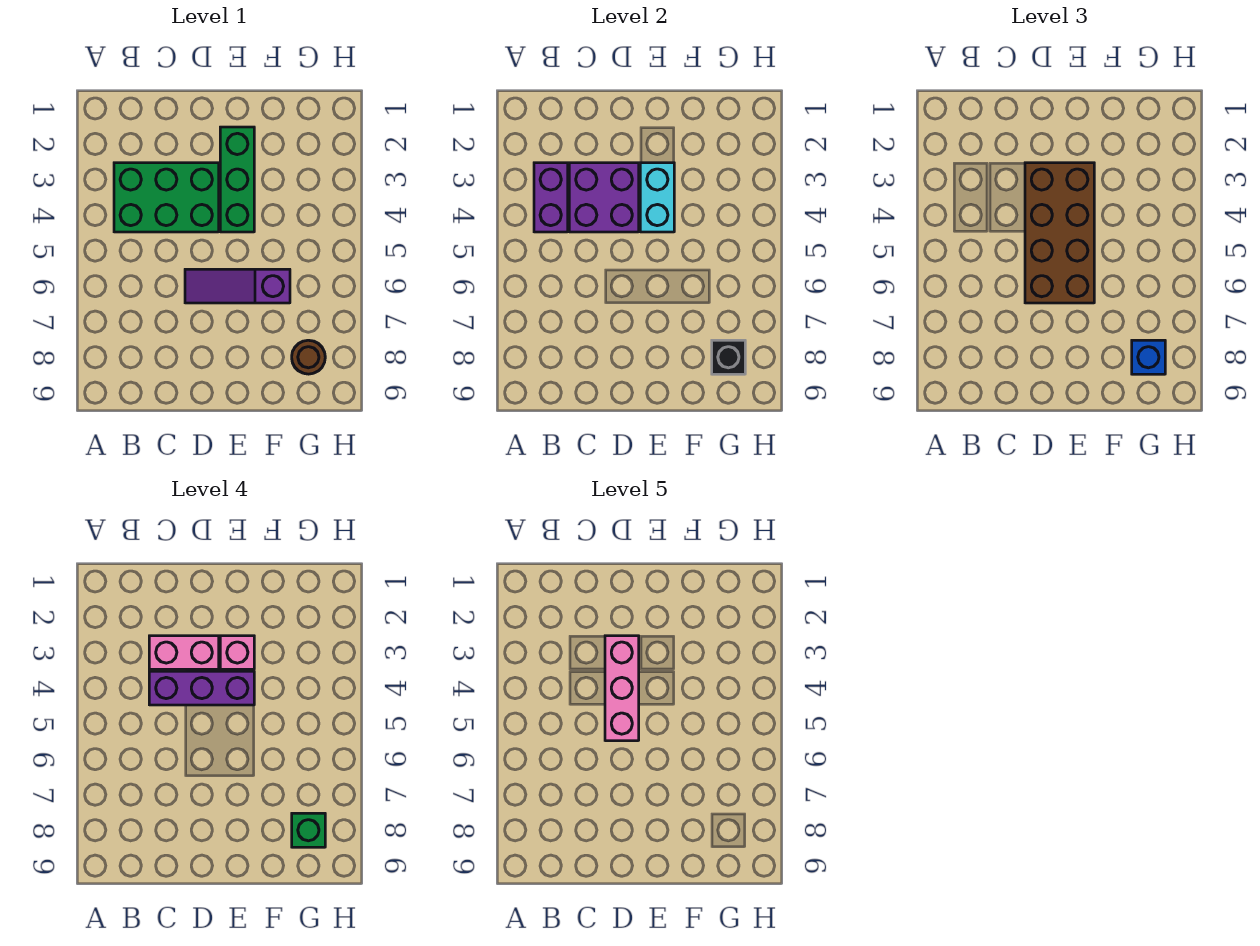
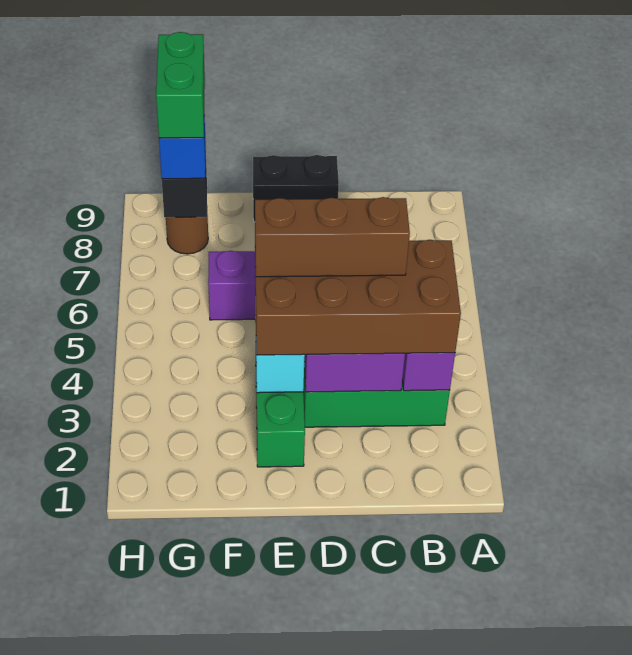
pink brick C3:D3 level 4 -> none
purple brick C4:E4 level 4 -> brown brick C4:E4 level 4
brown brick D3:E6 level 3 -> brown brick B3:E4 level 3
pink brick D3:D5 level 5 -> none
none -> black brick D9:E9 level 1
pink brick E3 level 4 -> none
green brick G8 level 4 -> green brick G8:G9 level 4

